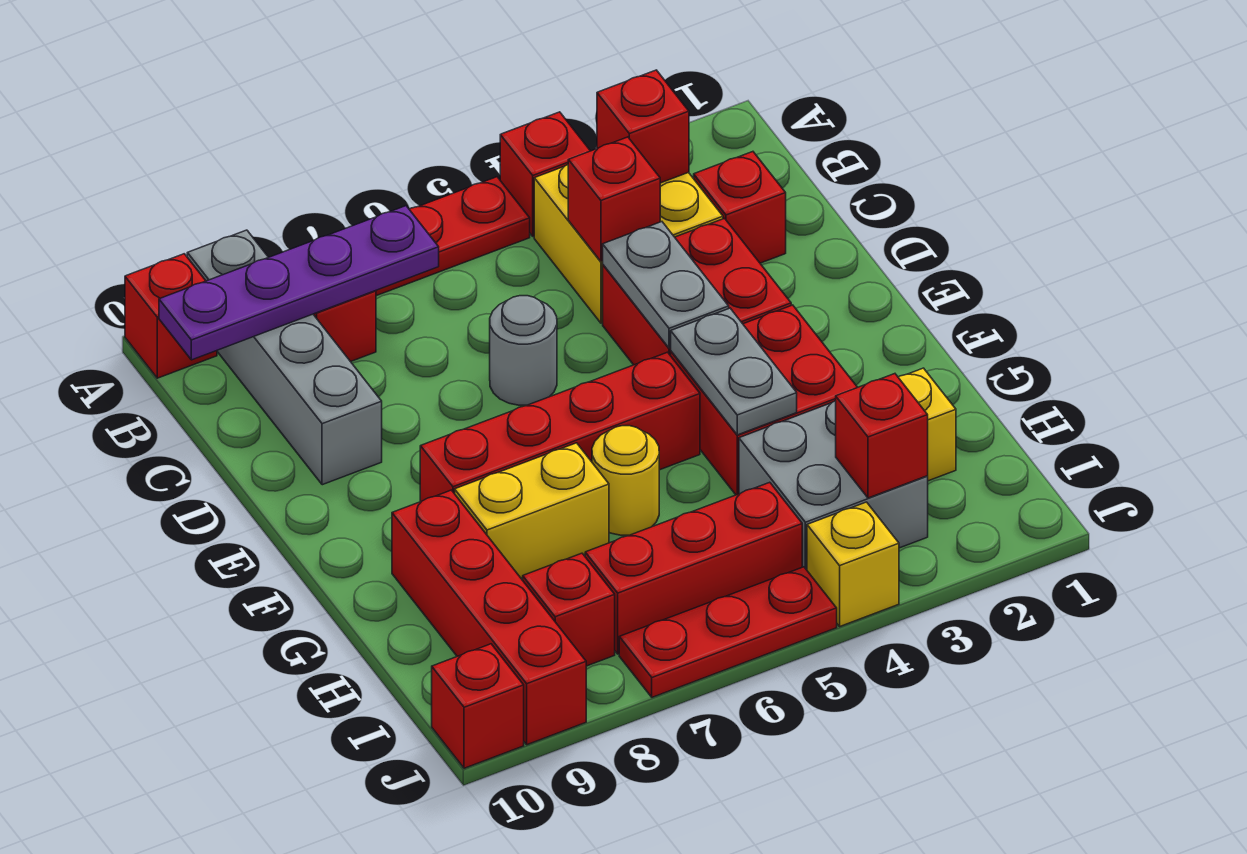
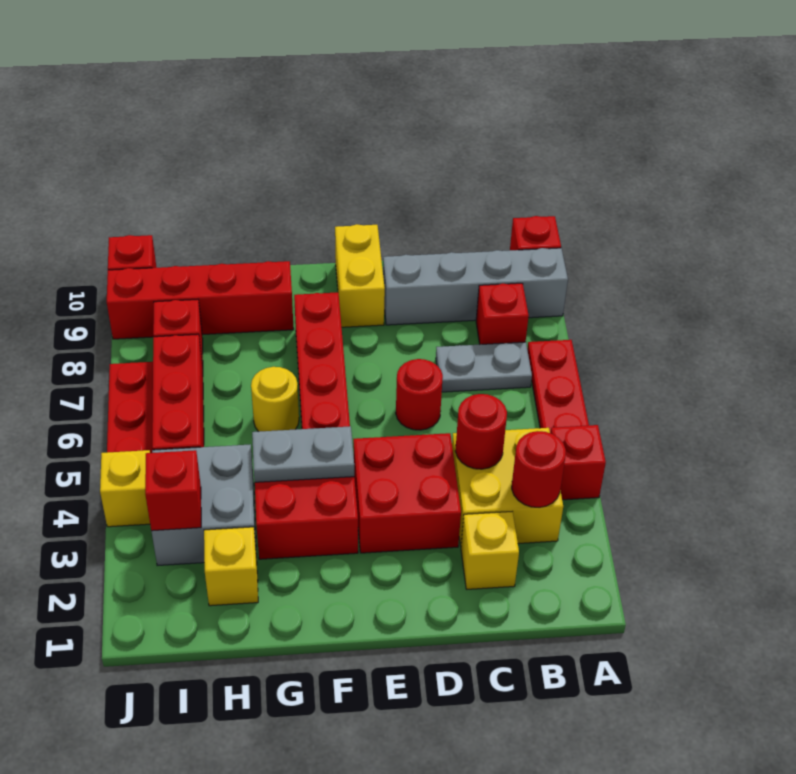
red brick B3 level 2 -> red round brick B3 level 2
purple plate B7:B10 level 2 -> none
red brick C2 level 1 -> yellow brick C2 level 1
red brick C4 level 2 -> red round brick C4 level 2
grey plate D4:E4 level 2 -> grey plate B7:C7 level 1
grey round brick D6 level 1 -> red round brick D6 level 1
yellow brick G7:G8 level 1 -> yellow brick E9:E10 level 1

